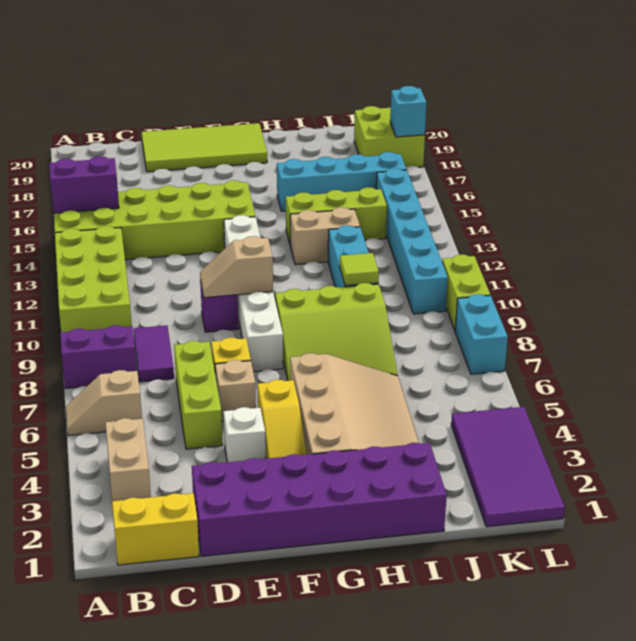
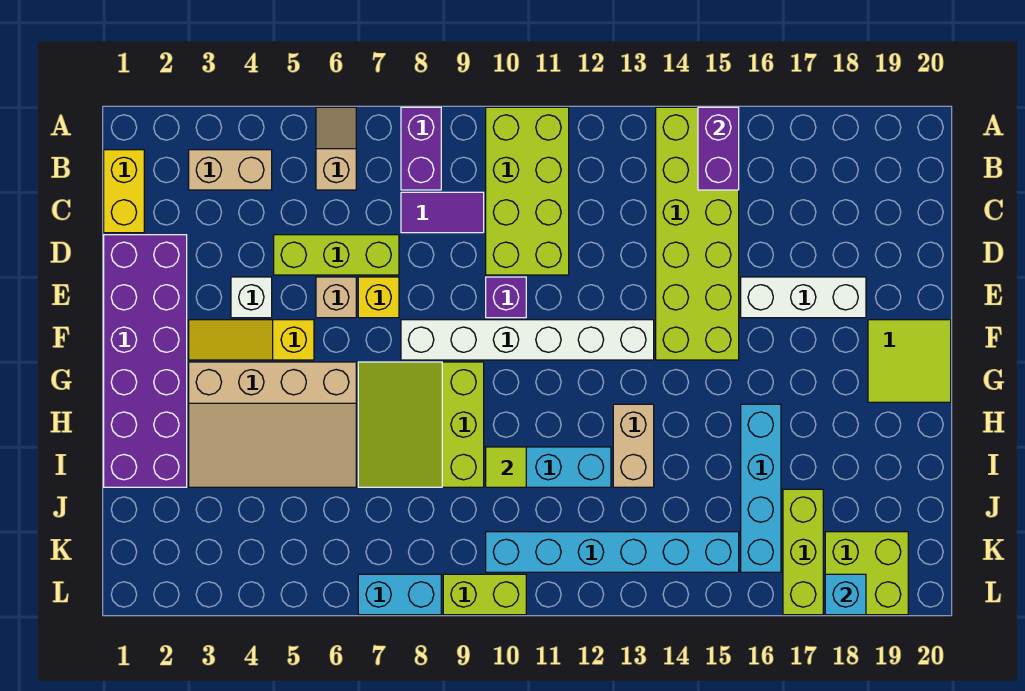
lime brick A10:B13 level 1 -> lime brick A10:D11 level 1
lime tile D19:G20 level 1 -> lime tile F19:G20 level 1
tan slope E10:F10 level 2 top F -> none
none -> white brick E16:E18 level 1
lime brick H14:J14 level 1 -> lime brick J17:L17 level 1
purple tile K1:L4 level 1 -> none

